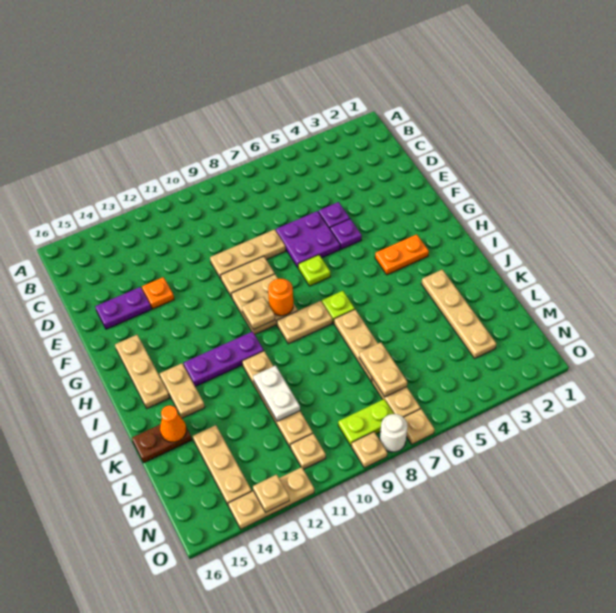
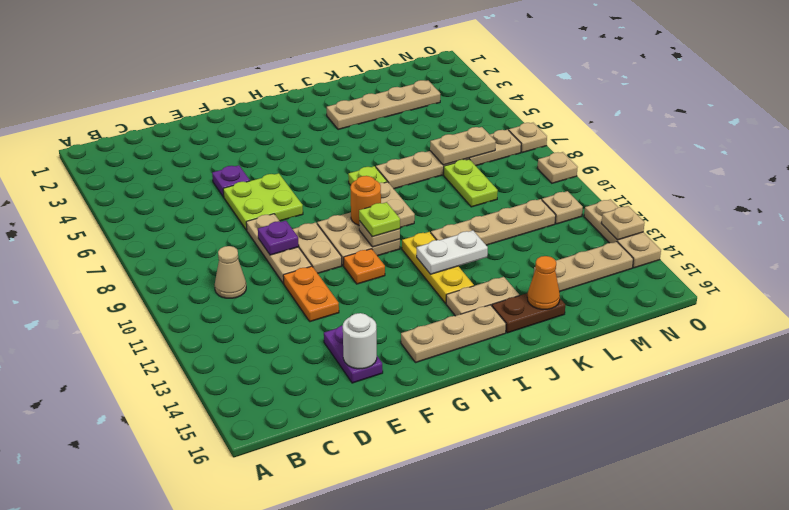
none -> tan cone C10 level 1
purple plate E6:F7 level 1 -> lime plate E6:F7 level 1
orange plate E13 level 1 -> orange plate G11 level 1
purple plate F5 level 1 -> purple plate E9 level 2
lime plate G7 level 1 -> lime plate H10 level 3
orange plate H3:H4 level 1 -> orange plate E11:E12 level 1
purple plate I11:I13 level 1 -> yellow plate I11:I13 level 1
white plate K11:L11 level 2 -> white plate I12:J12 level 2
brown plate K15:K16 level 1 -> brown plate J15:K15 level 1
lime plate N8:N9 level 1 -> lime plate L8:L9 level 1
white round brick O8 level 1 -> white round brick E15 level 2

